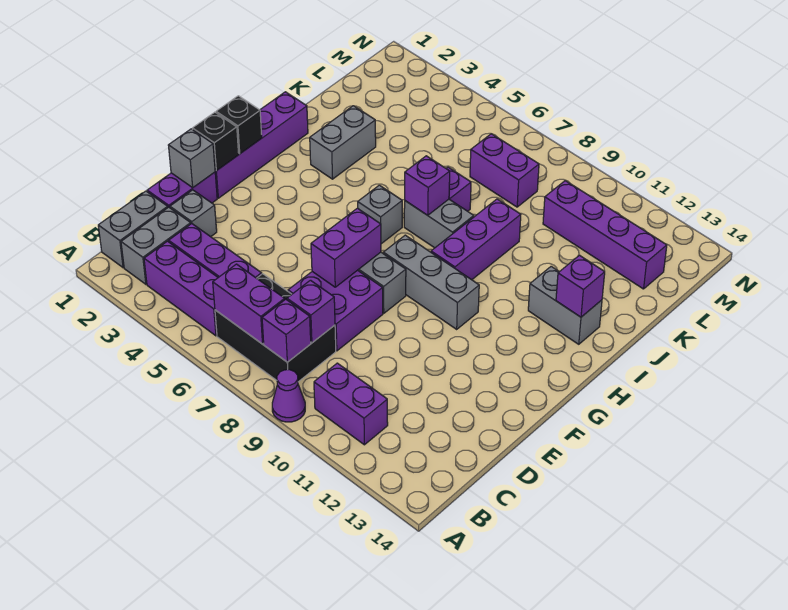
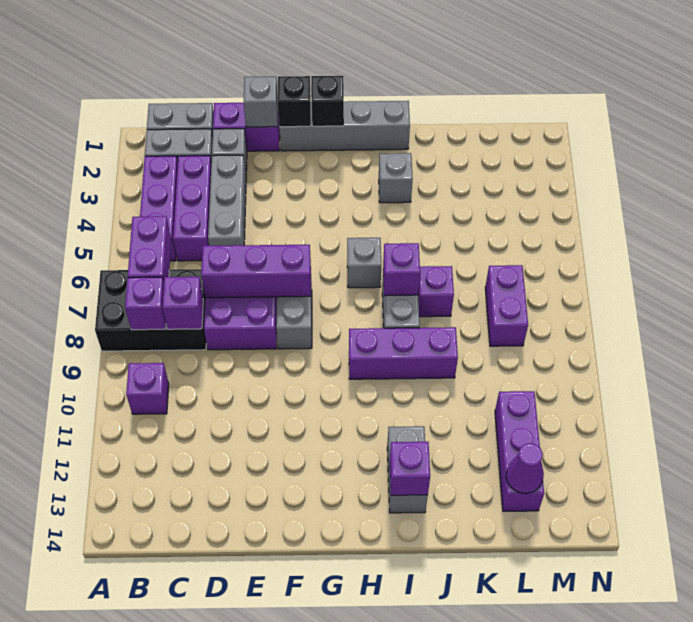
purple cone A9 level 1 -> purple cone L13 level 2
black brick B6:C8 level 1 -> black brick A7:C8 level 1
purple brick B10:B11 level 1 -> purple brick B10 level 1
purple brick E7:F7 level 2 -> purple brick D7:F7 level 2
purple brick F1:I1 level 1 -> grey brick F1:I1 level 1
grey brick G8:G10 level 1 -> grey brick D3:D5 level 1
grey brick I3:J3 level 1 -> grey brick I3 level 1
purple brick L10:L13 level 1 -> purple brick L11:L13 level 1

